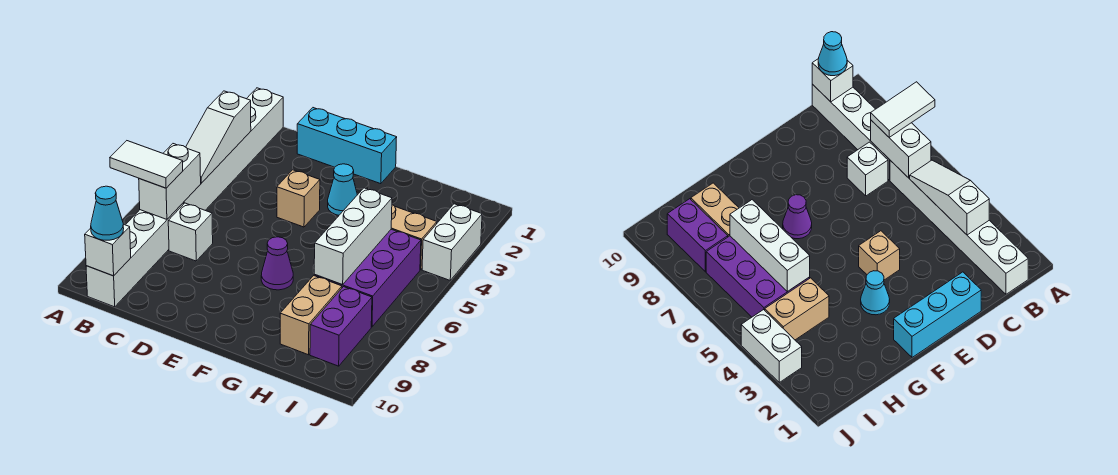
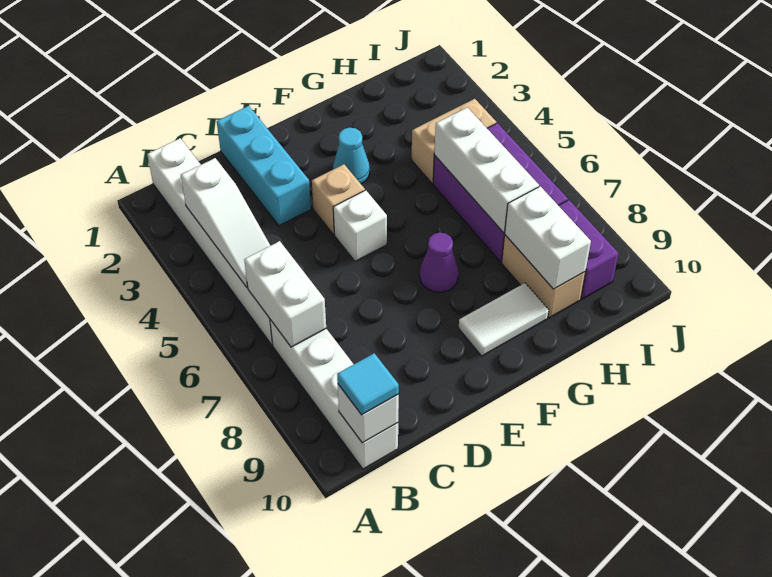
white tile A7:B7 level 3 -> white tile F9:G9 level 1
cyan cone B10 level 3 -> cyan tile B10 level 3
white brick C7 level 1 -> white brick E5 level 1
cyan brick D1:F1 level 1 -> cyan brick D1:D3 level 1
white brick J3:J4 level 1 -> white brick H8:H9 level 2

